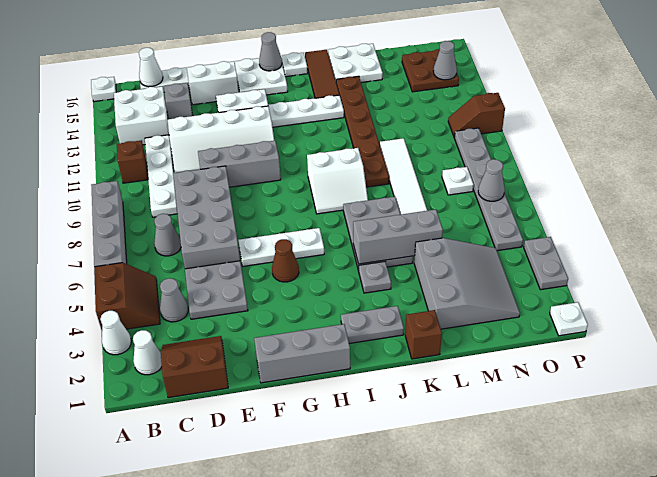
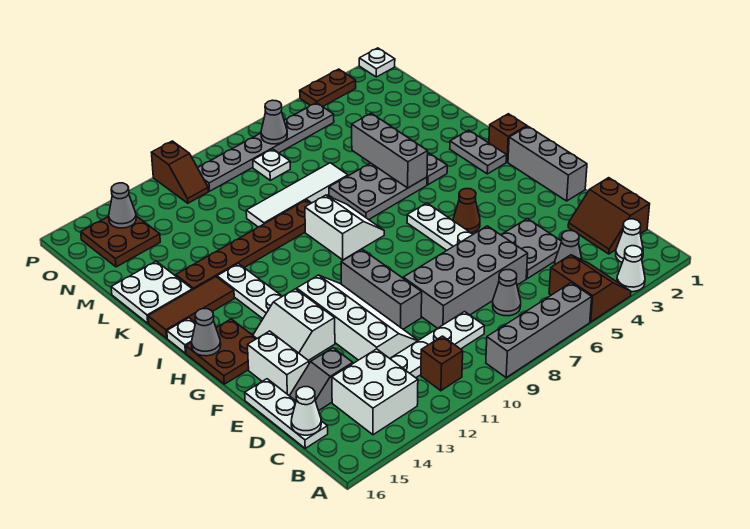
brown slope A4:B5 level 1 top A -> brown slope A4:B5 level 1 top 5
white plate A16 level 1 -> none
white plate G15:H16 level 1 -> brown plate G15:H16 level 1
brown brick K1 level 1 -> brown brick I1 level 1
grey slope L2:N4 level 1 top L -> none
grey plate P3:P4 level 1 -> brown plate P3:P4 level 1

